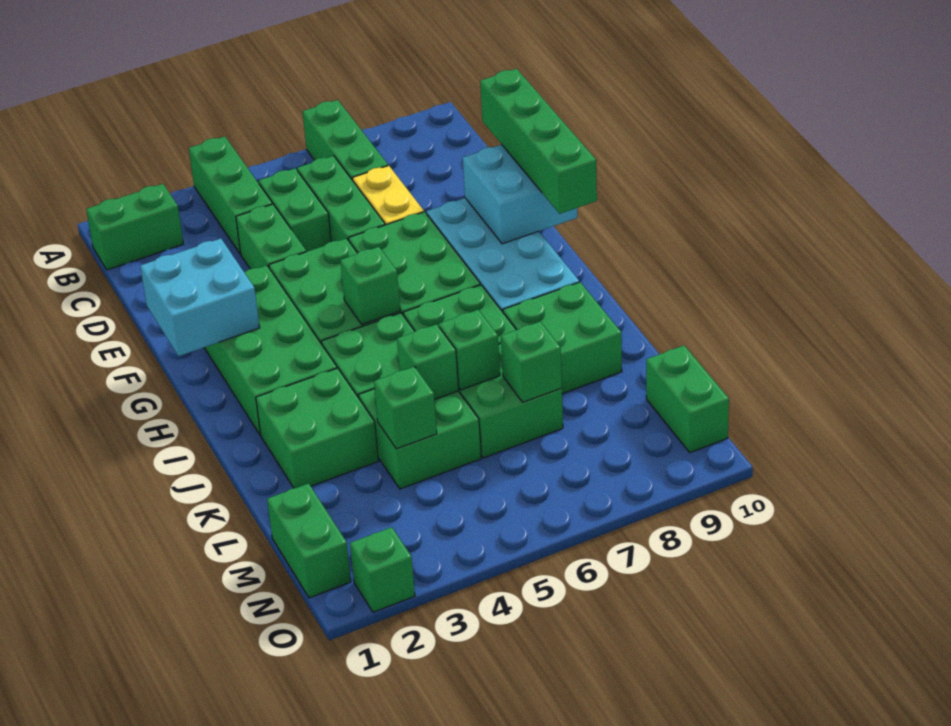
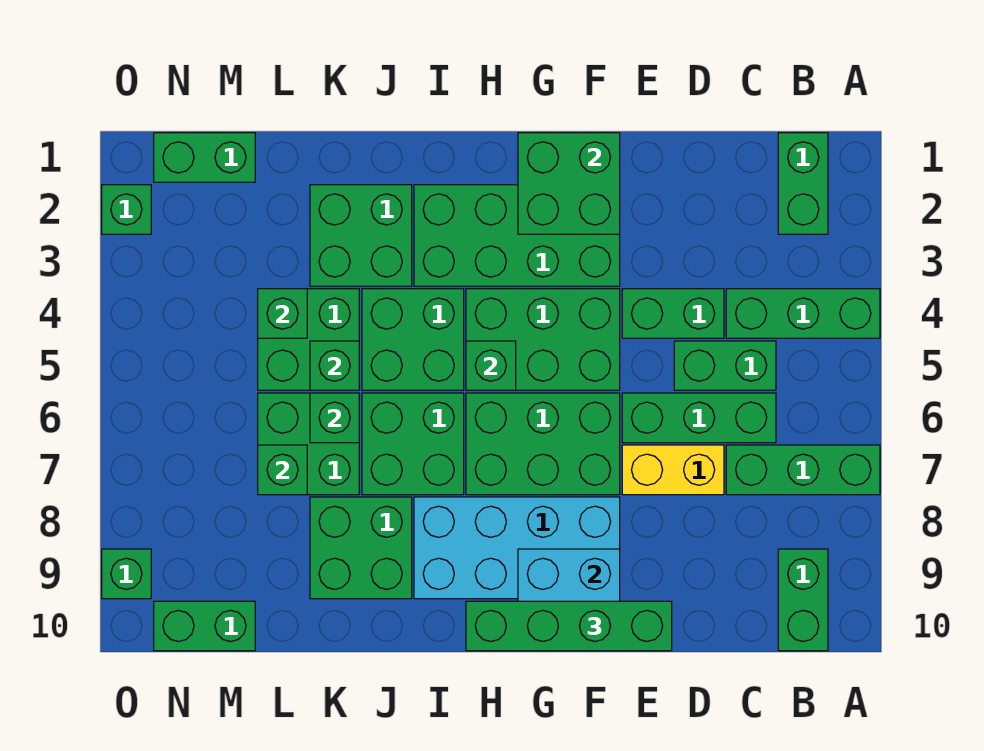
none -> green brick B9:B10 level 1
cyan brick F1:G2 level 2 -> green brick F1:G2 level 2
none -> green brick O9 level 1

